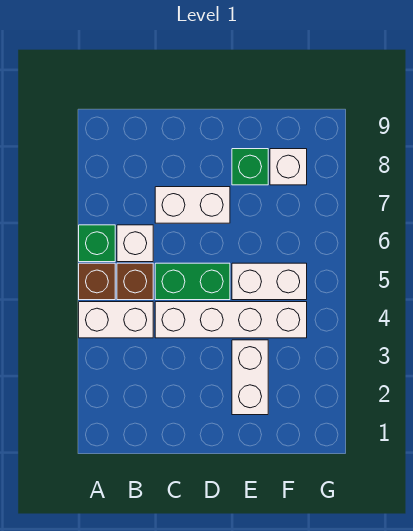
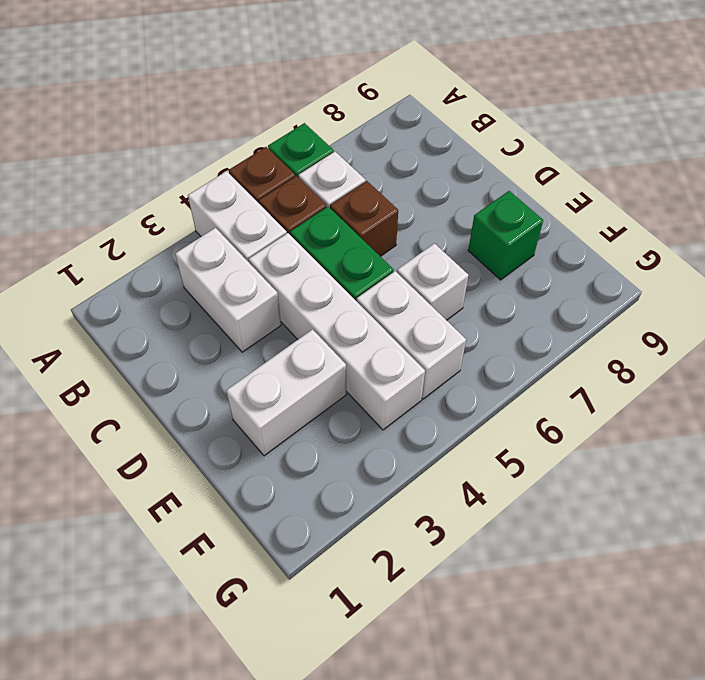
none -> brown brick C6 level 1
white brick C7:D7 level 1 -> white brick B3:C3 level 1
white brick F8 level 1 -> white brick E6 level 1

